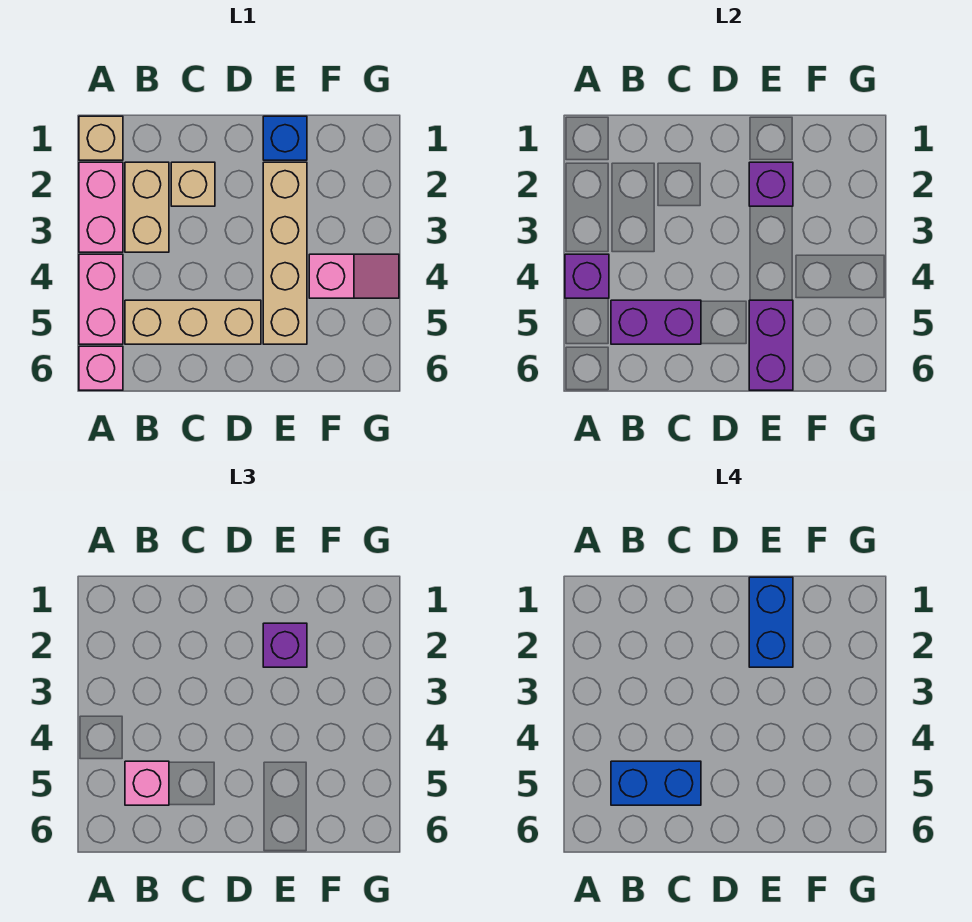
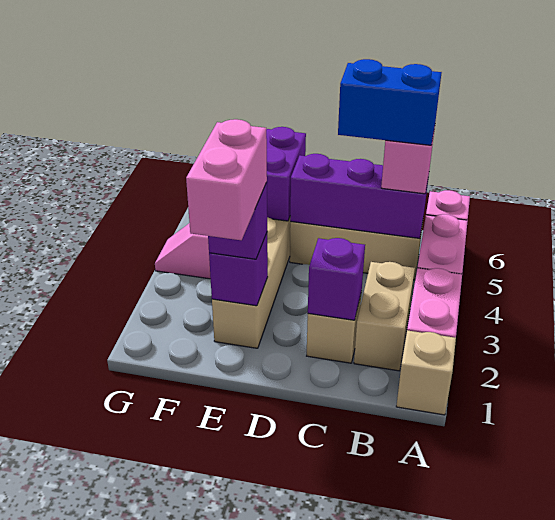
purple brick A4 level 2 -> purple brick C2 level 2
purple brick B5:C5 level 2 -> purple brick B5:D5 level 2
blue brick E1 level 1 -> none
blue brick E1:E2 level 4 -> pink brick E1:E2 level 4

